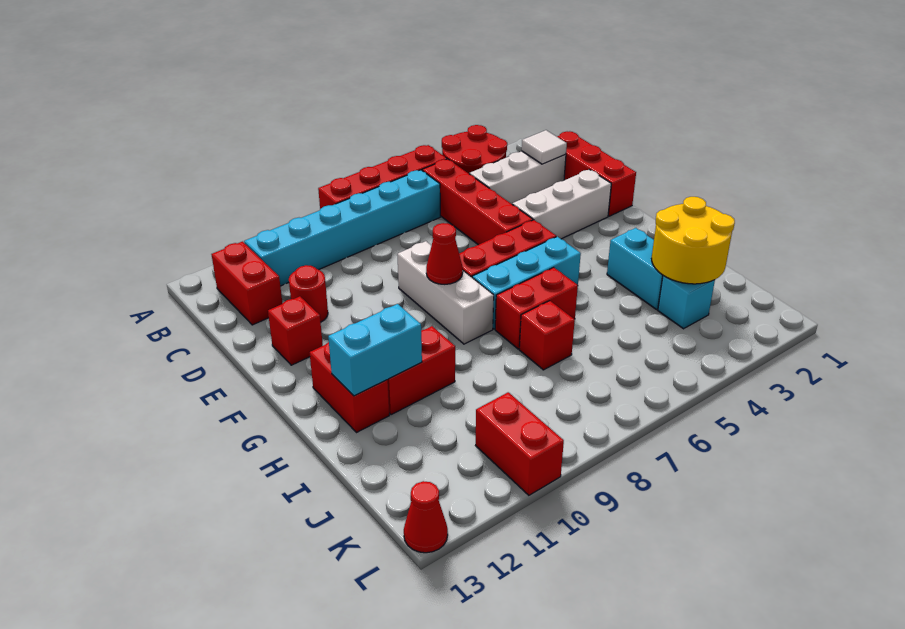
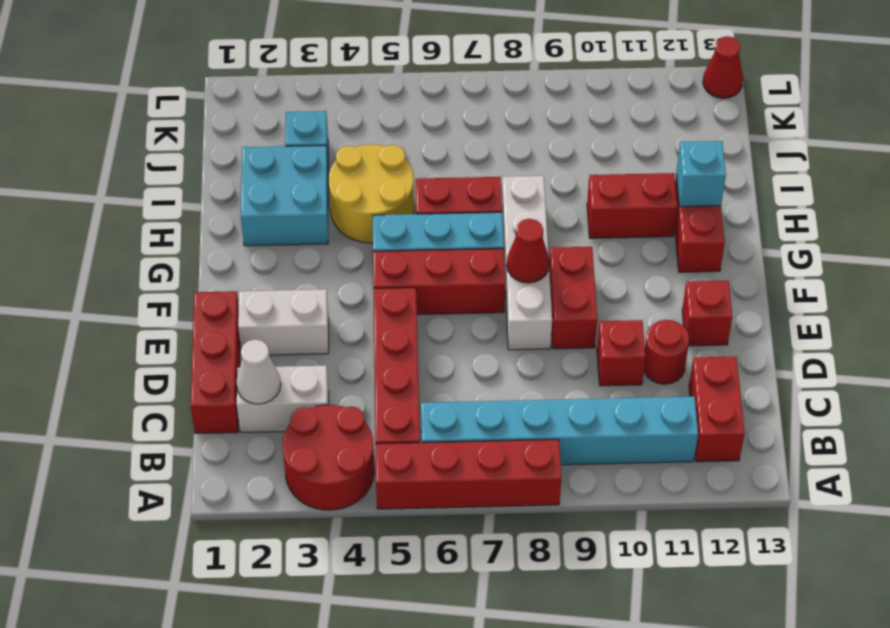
white brick C2:C4 level 1 -> white brick C2:C3 level 1
white tile C2 level 2 -> white cone C2 level 2
white brick E2:E4 level 1 -> white brick E2:E3 level 1
white brick E8:G8 level 1 -> white brick E8:H8 level 1
cyan brick H3:I3 level 1 -> cyan brick H2:I3 level 1
cyan brick H11:H12 level 2 -> cyan brick H12 level 2
yellow round brick I2:J3 level 2 -> yellow round brick H4:I5 level 1
red brick I7 level 1 -> red brick D10 level 1
red brick K10:L10 level 1 -> red brick E9:F9 level 1

